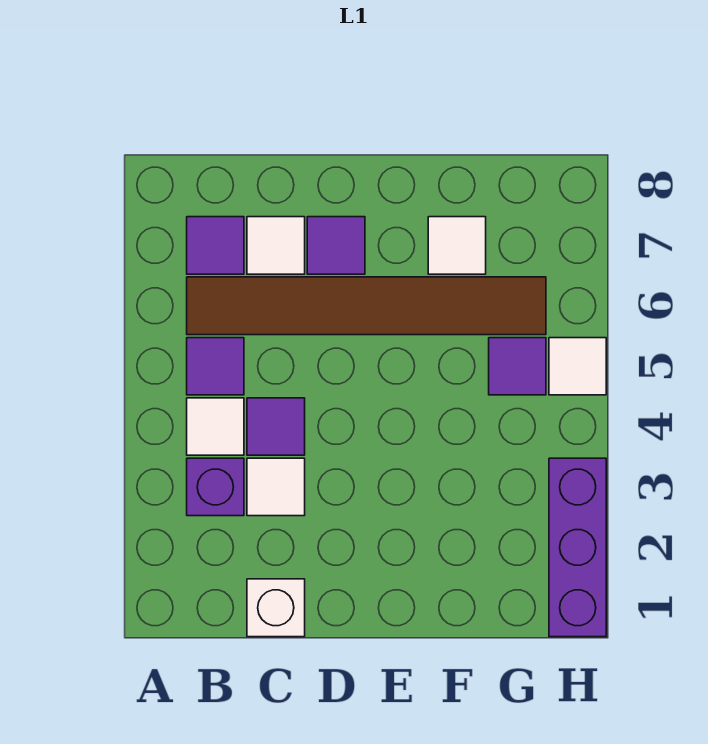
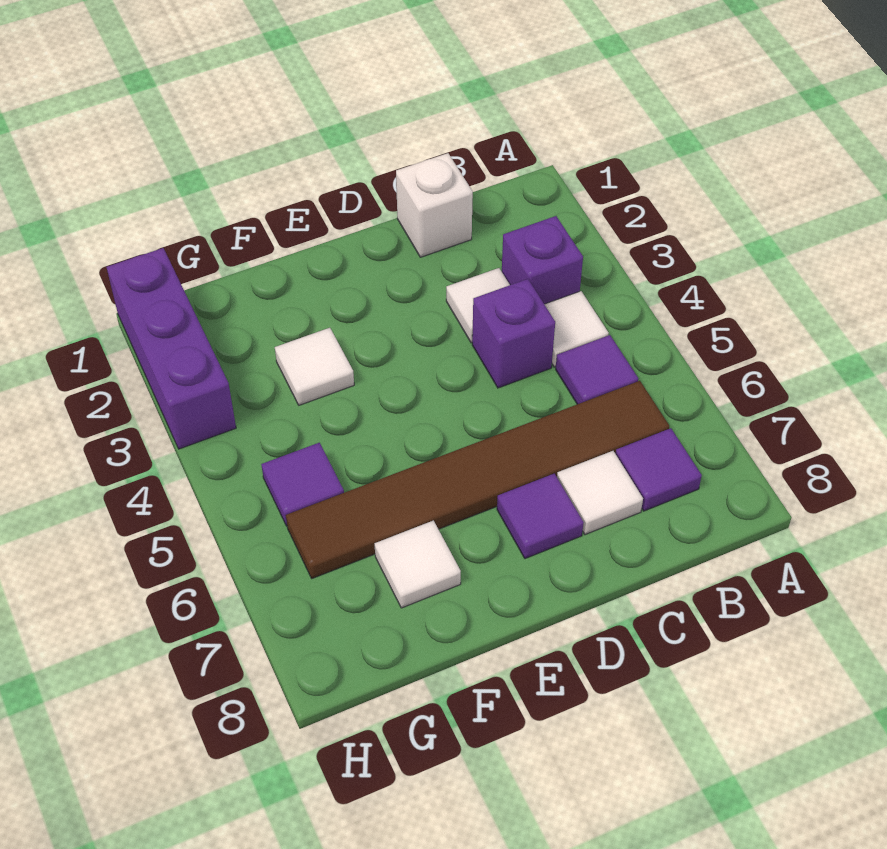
purple tile C4 level 1 -> purple brick C4 level 1
white tile H5 level 1 -> white tile F3 level 1

